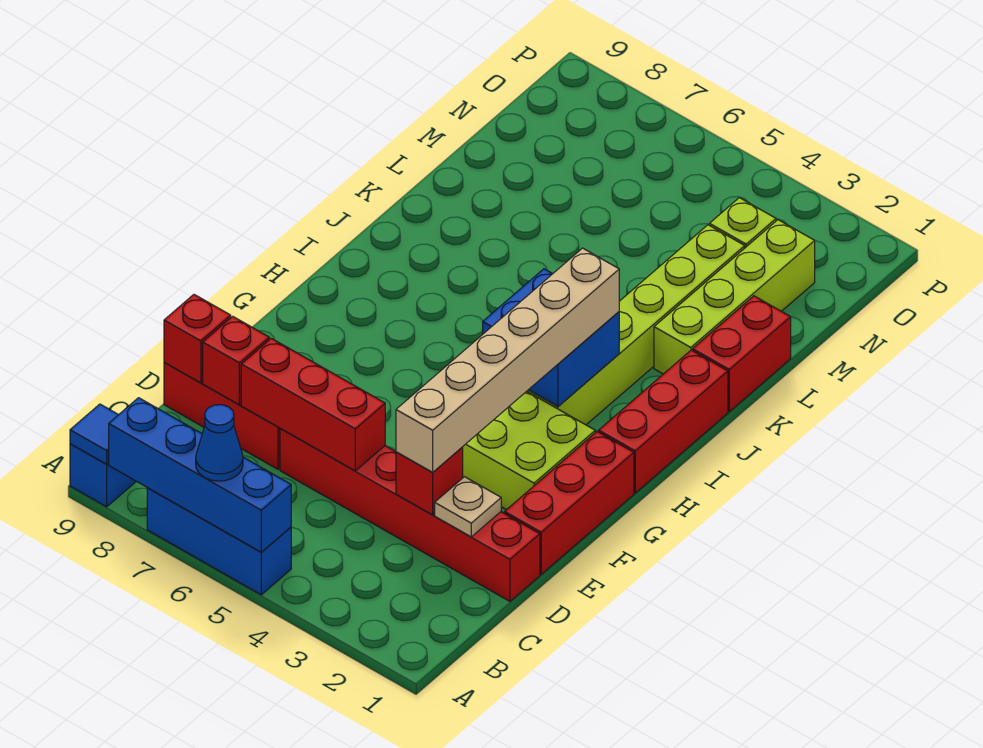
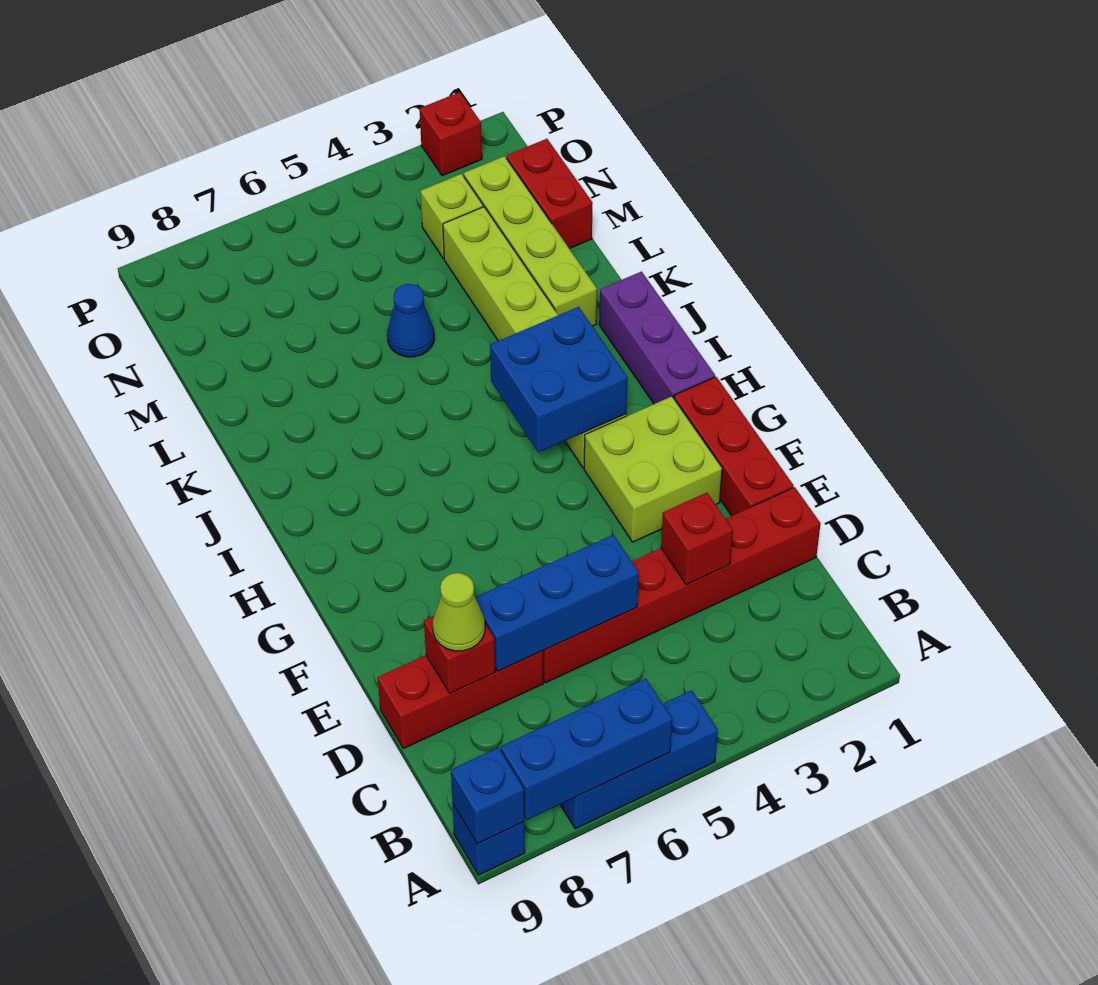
blue brick A5:A8 level 2 -> blue brick A6:A8 level 2
blue cone A6 level 3 -> blue cone L5 level 1
blue tile A9 level 2 -> blue brick A9 level 2
tan plate D2 level 2 -> none
tan brick D3:I3 level 3 -> none
red brick D5:D7 level 2 -> blue brick D5:D7 level 2
none -> lime cone D8 level 3
red brick D9 level 2 -> red brick P2 level 1
red brick H1:J1 level 1 -> purple brick H1:J1 level 1
red brick K1:L1 level 1 -> red brick M1:N1 level 1

